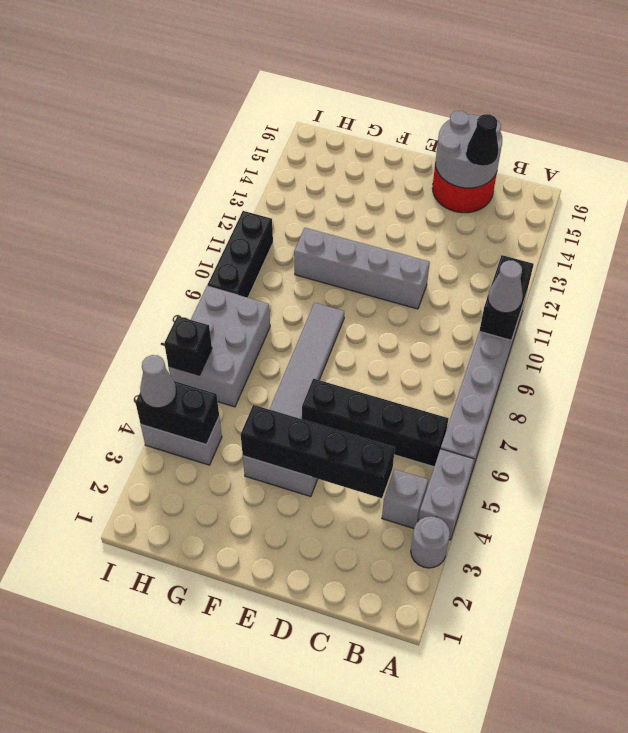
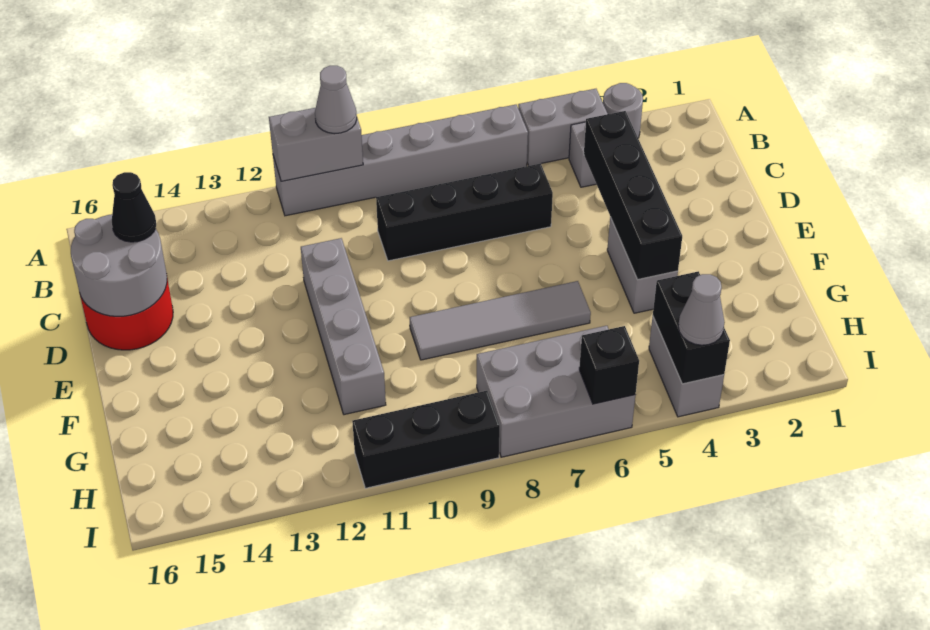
black brick A10:A11 level 2 -> grey brick A10:A11 level 2
black brick B6:E6 level 1 -> black brick C6:C9 level 1

